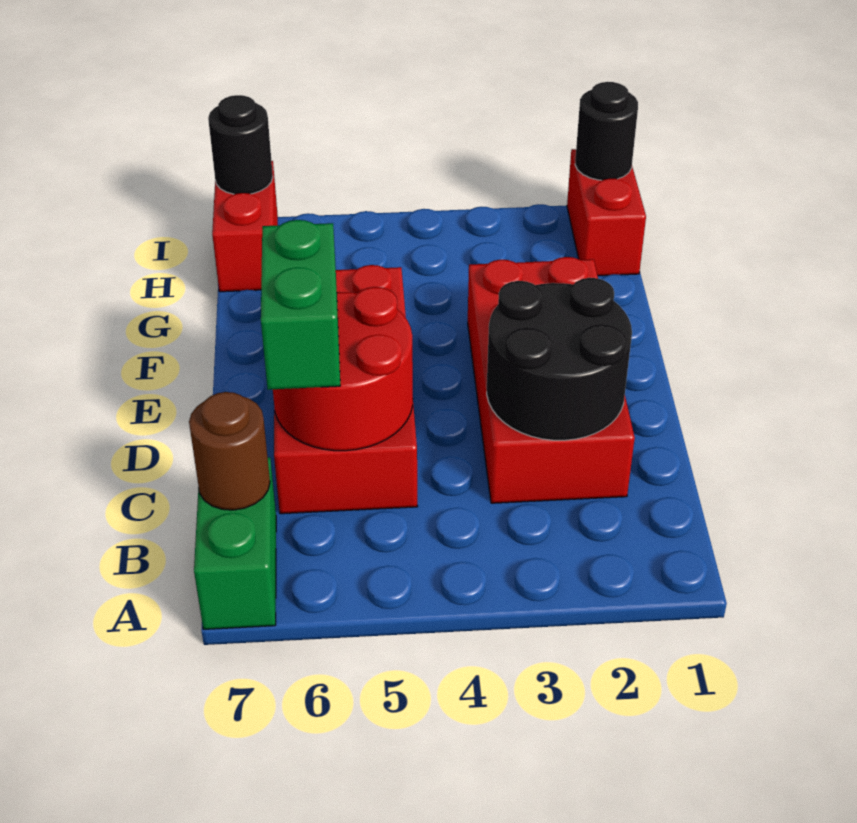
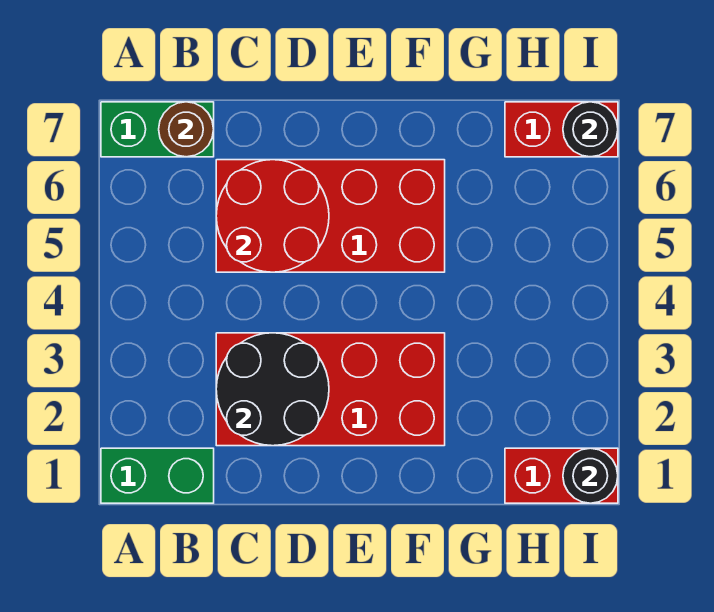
green brick C6:D6 level 3 -> green brick A1:B1 level 1

